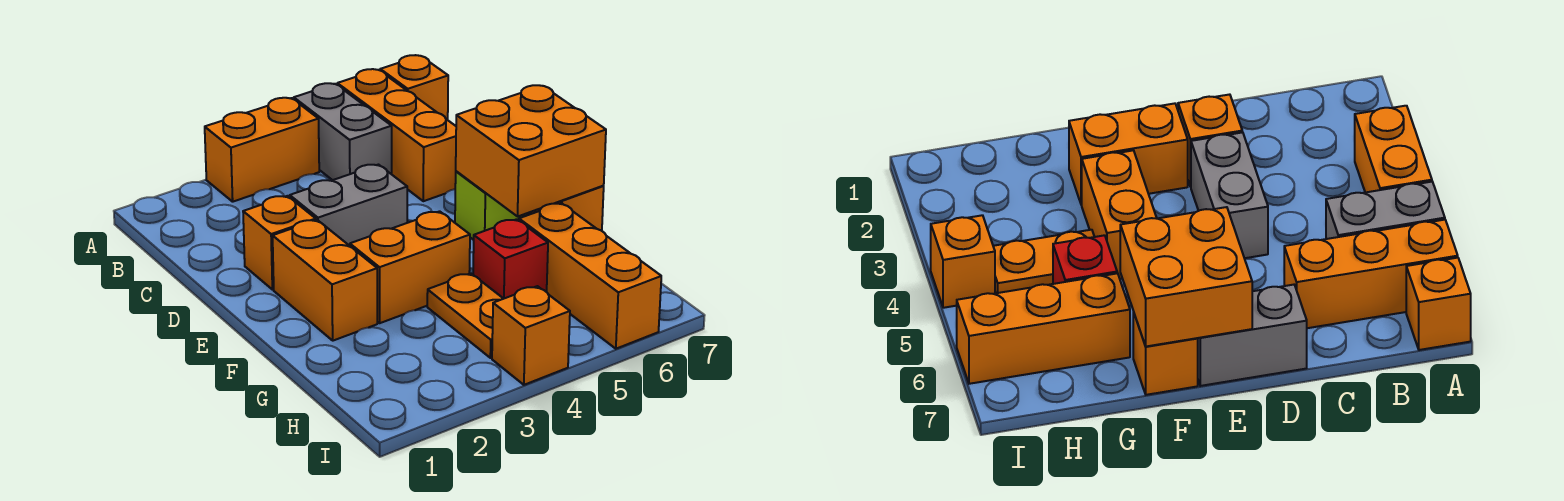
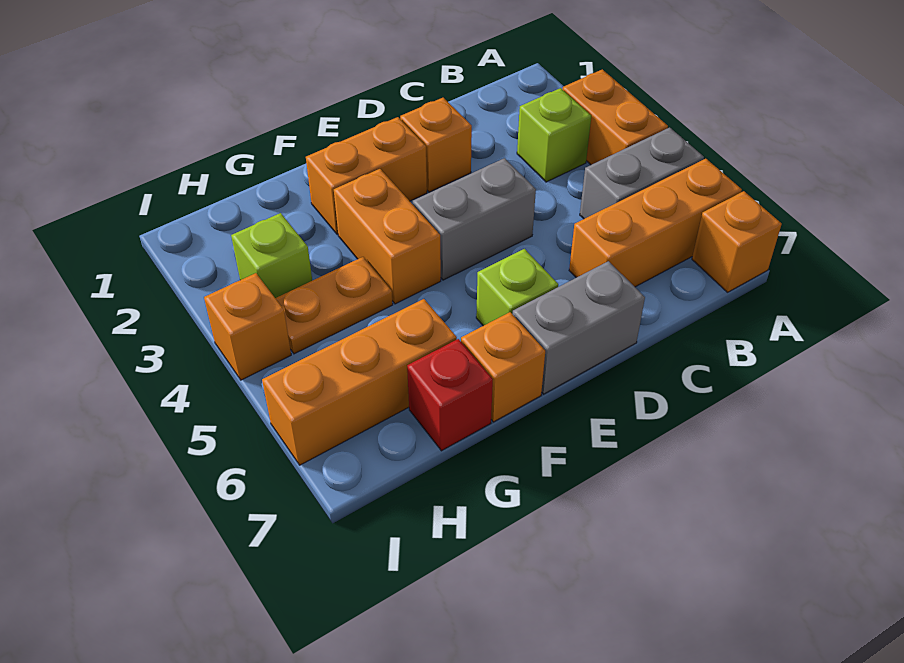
none -> lime brick B3 level 1
grey brick D3:D4 level 1 -> grey brick D4:E4 level 1
orange brick E6:F7 level 2 -> none
red brick G5 level 1 -> red brick G7 level 1
none -> lime brick H3 level 1

